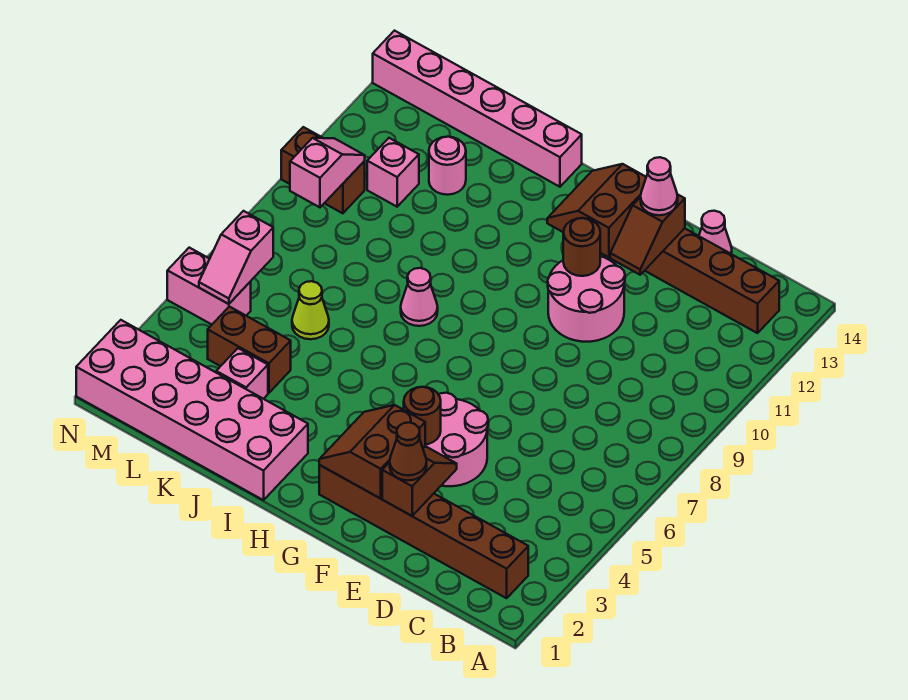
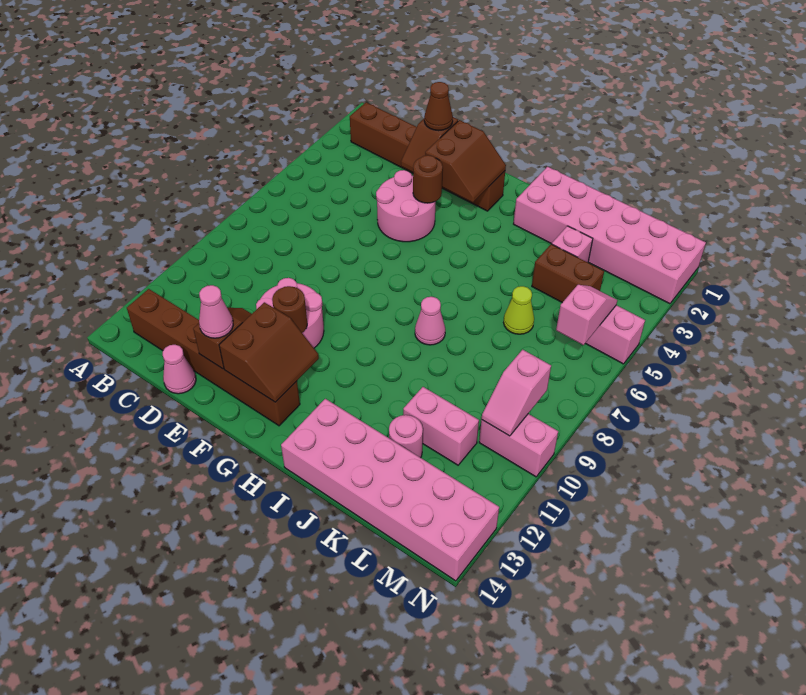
pink brick I14:N14 level 1 -> pink brick I13:N14 level 1
pink brick L11 level 1 -> pink brick K11:L11 level 1
brown brick M10:N10 level 1 -> pink brick M10:N10 level 1

